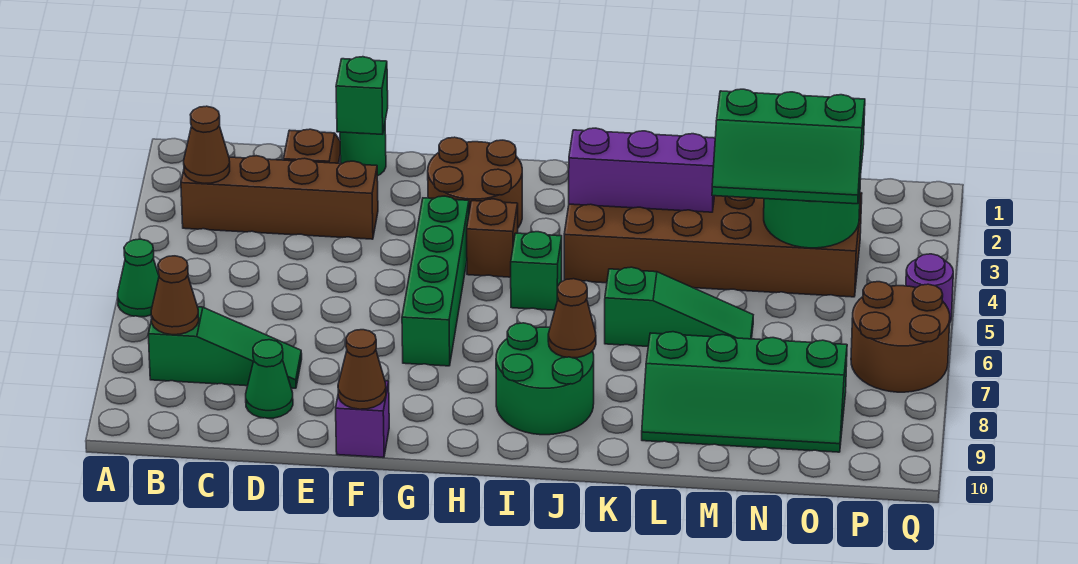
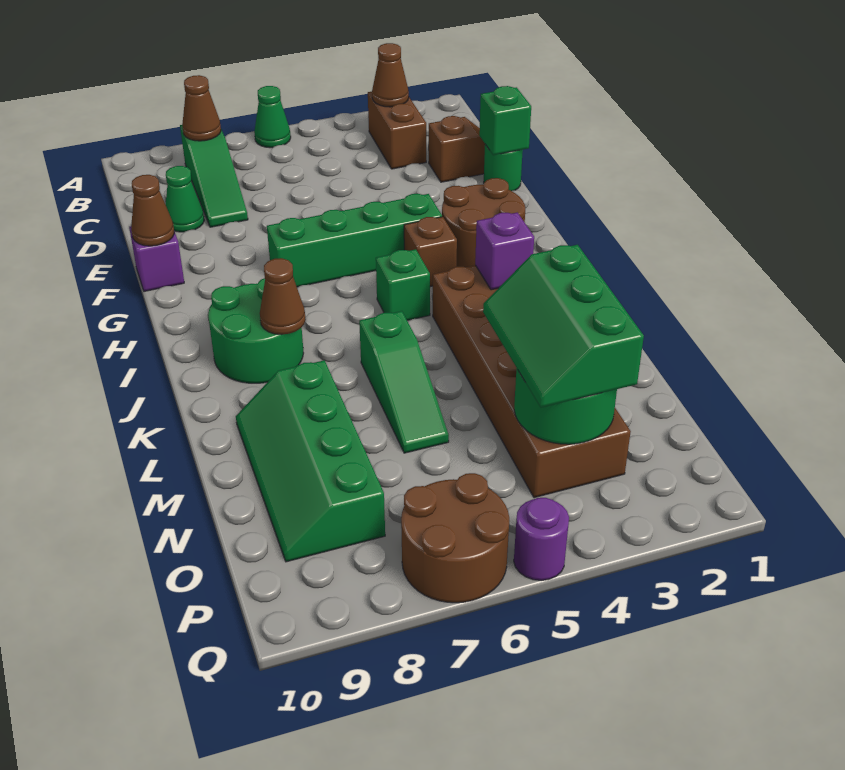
brown brick B3:E3 level 1 -> brown brick B3:C3 level 1
purple brick J3:L3 level 2 -> purple brick J3 level 2

